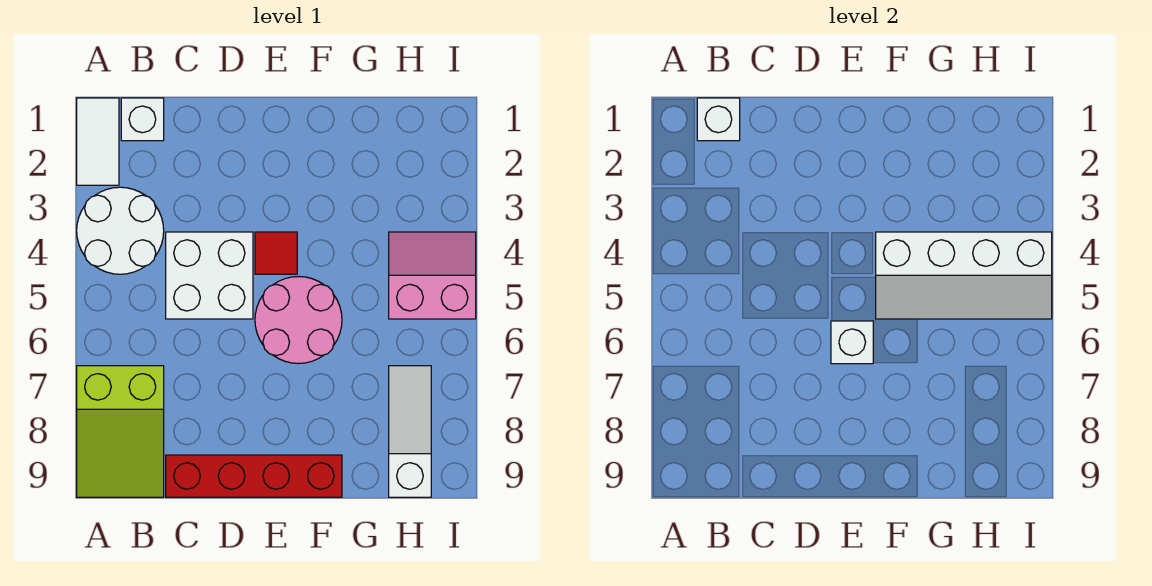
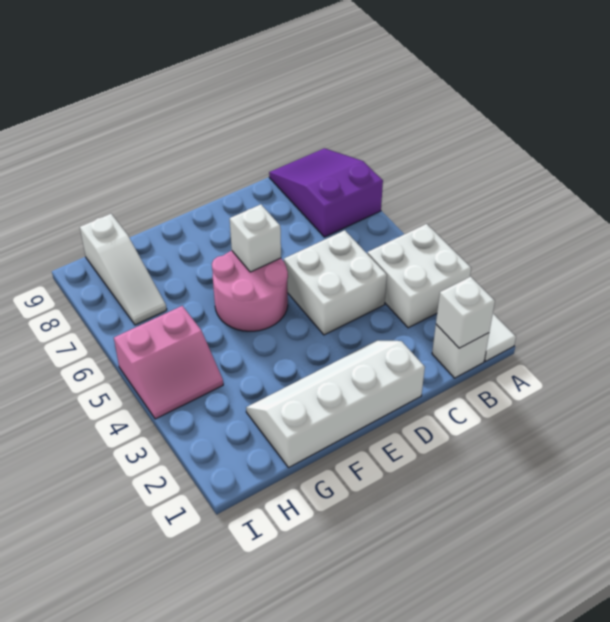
white round brick A3:B4 level 1 -> white brick A3:B4 level 1
lime slope A7:B9 level 1 top 7 -> purple slope A7:B9 level 1 top 7
red brick C9:F9 level 1 -> none
red tile E4 level 1 -> none
white slope F4:I5 level 2 top 4 -> white slope D1:G2 level 1 top 1

